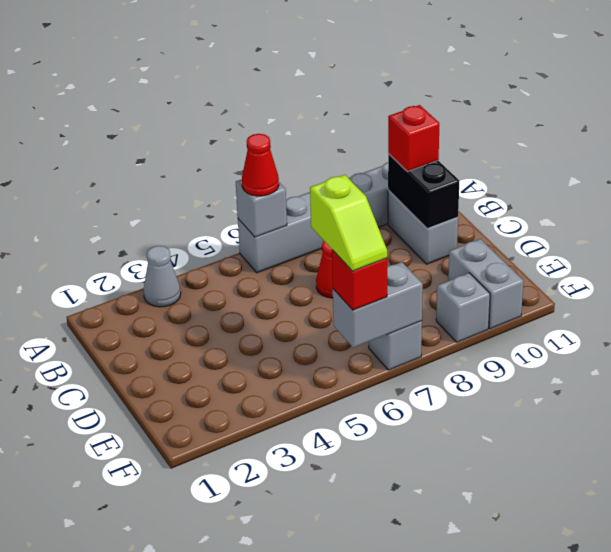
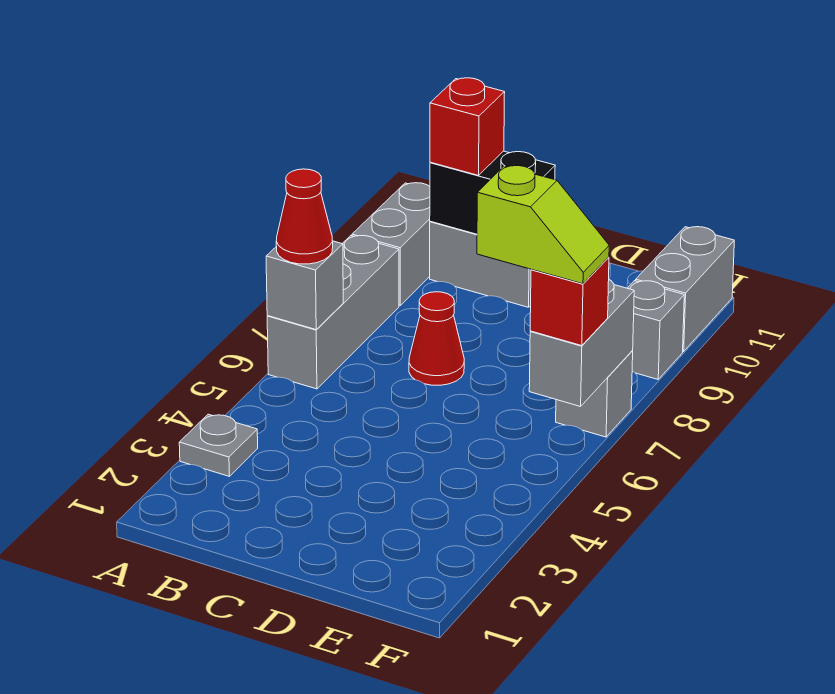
grey cone A3 level 1 -> grey plate A3 level 1
grey brick E10:F10 level 1 -> grey brick F10:F11 level 1

